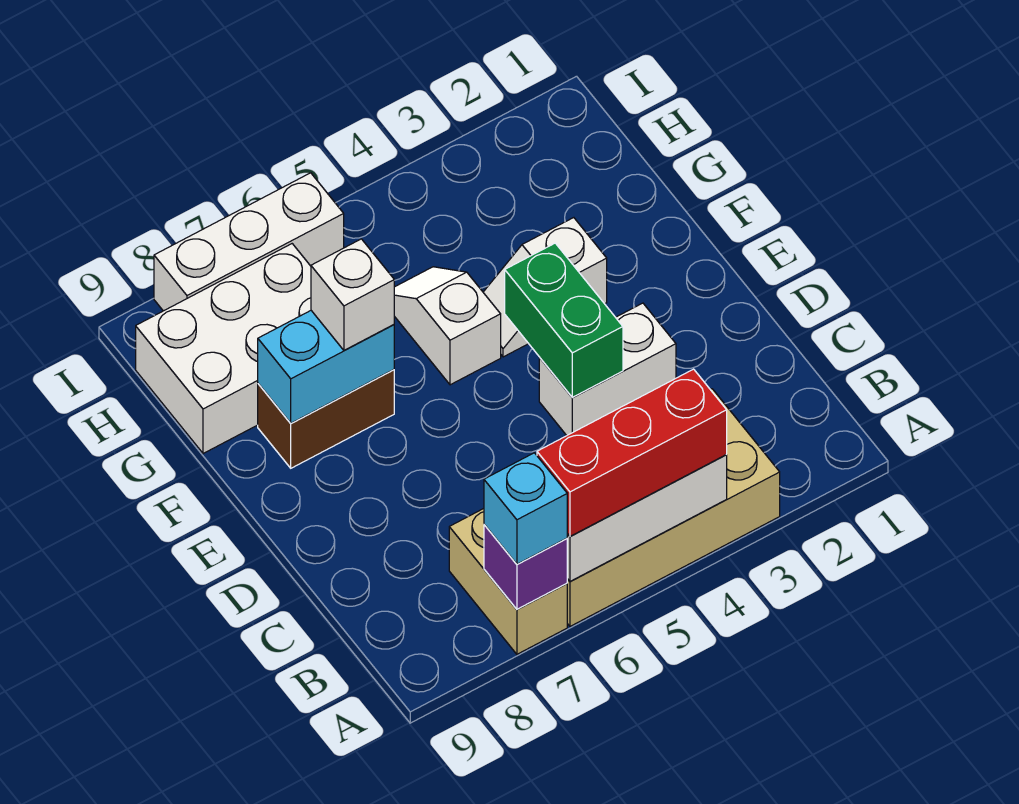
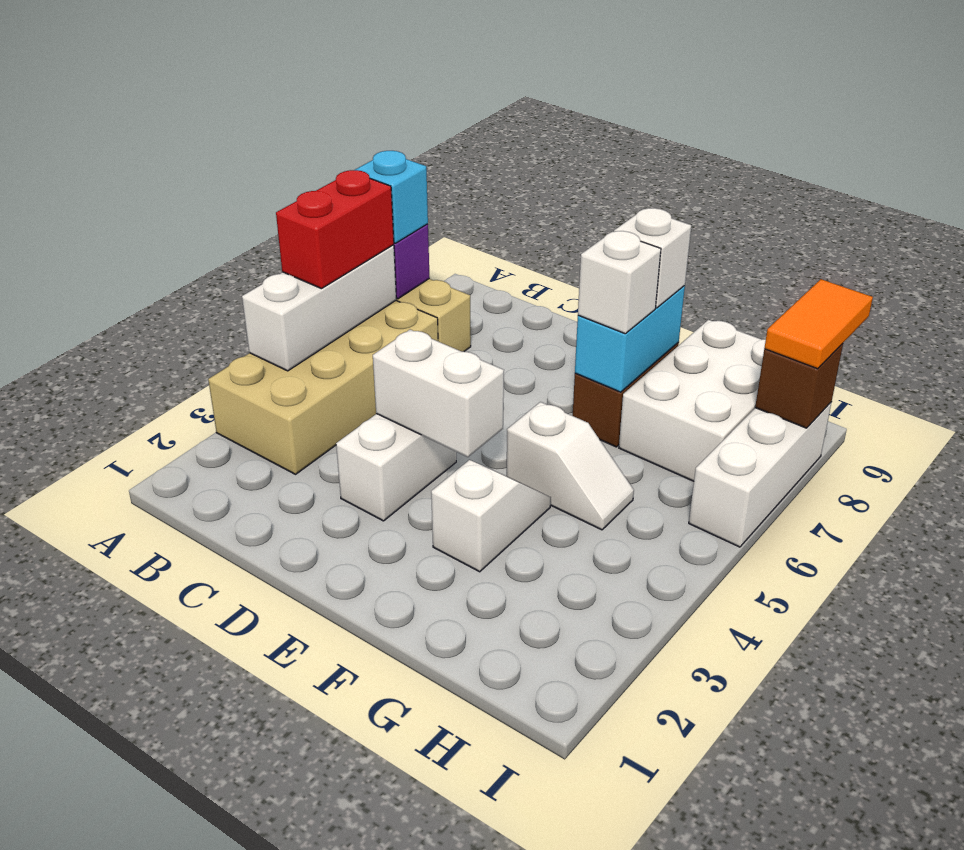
red brick A4:A6 level 3 -> red brick A5:A6 level 3
green brick D4:E4 level 2 -> white brick D4:E4 level 2
none -> white brick F8 level 3
none -> brown brick I8 level 2
none -> orange tile I8:I9 level 3

